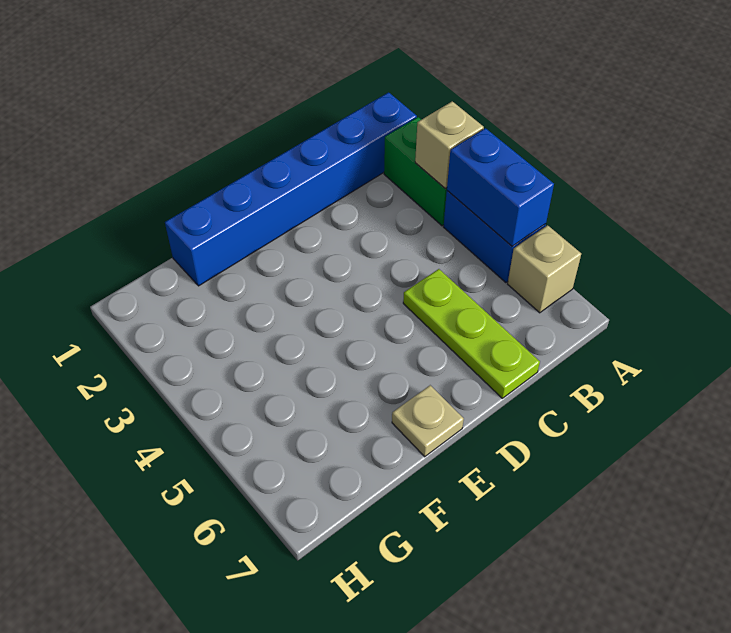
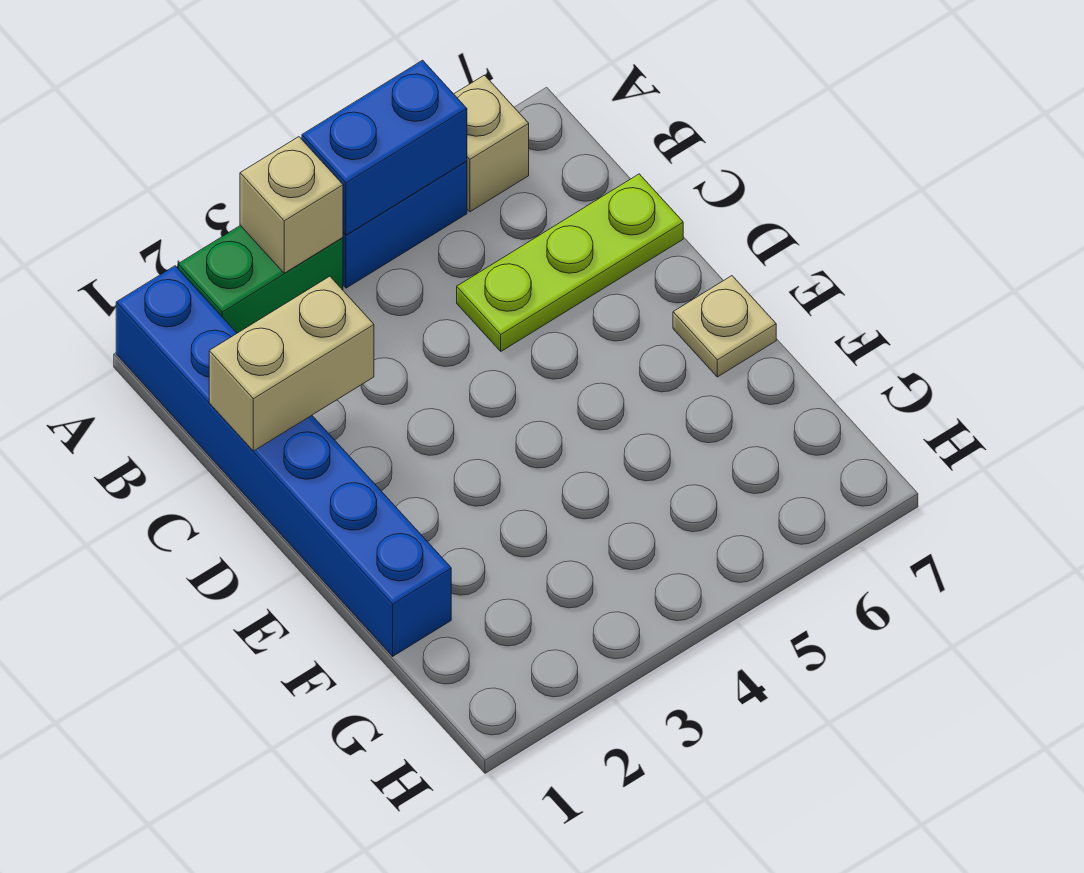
none -> tan brick C1:C2 level 2

